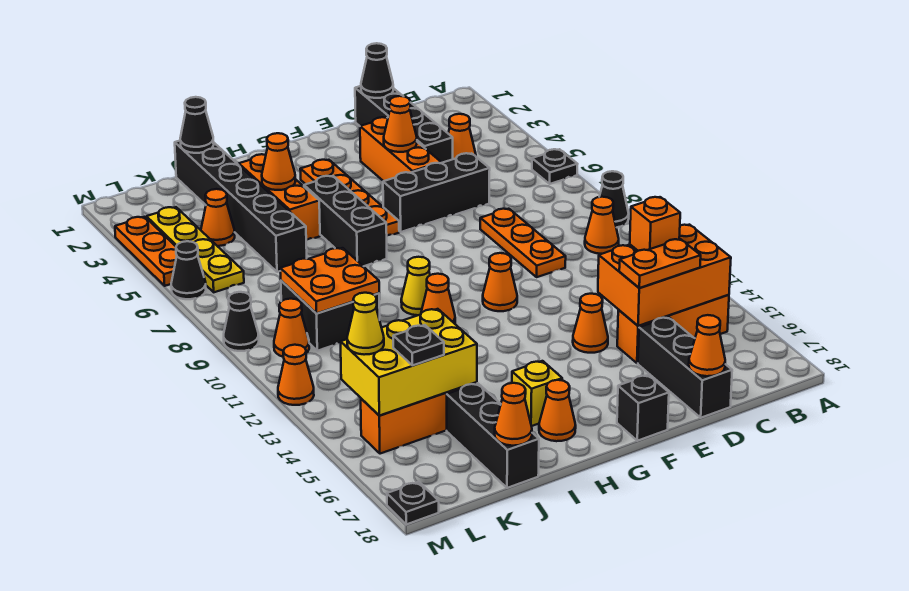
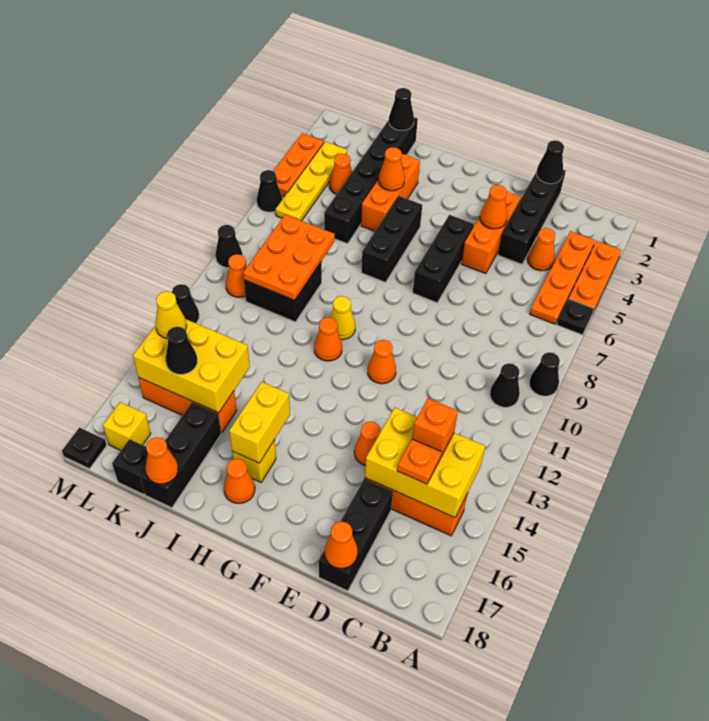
orange cone B10 level 1 -> black cone B10 level 1
orange brick B14:D15 level 2 -> yellow brick B14:D15 level 2
orange plate C15:D15 level 3 -> orange plate C15 level 3
black brick D6:F6 level 1 -> black brick F5:F7 level 1
orange plate D8:D10 level 1 -> orange plate A3:A5 level 1
black brick F18 level 1 -> black brick K18 level 1
orange plate G3:G6 level 1 -> orange plate B3:B6 level 1
none -> yellow brick H15:H16 level 2
orange plate J9:K10 level 2 -> orange plate J8:K10 level 2
black plate K15 level 3 -> black cone K15 level 3
none -> yellow brick L17 level 1
orange cone M12 level 1 -> black cone M12 level 1

